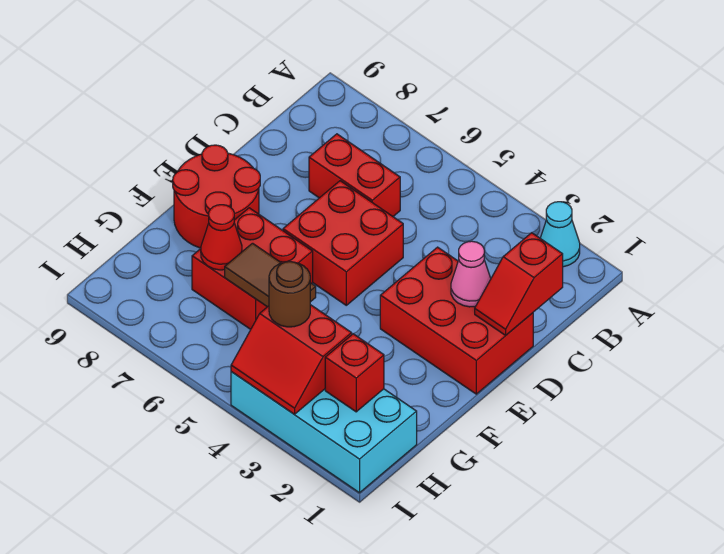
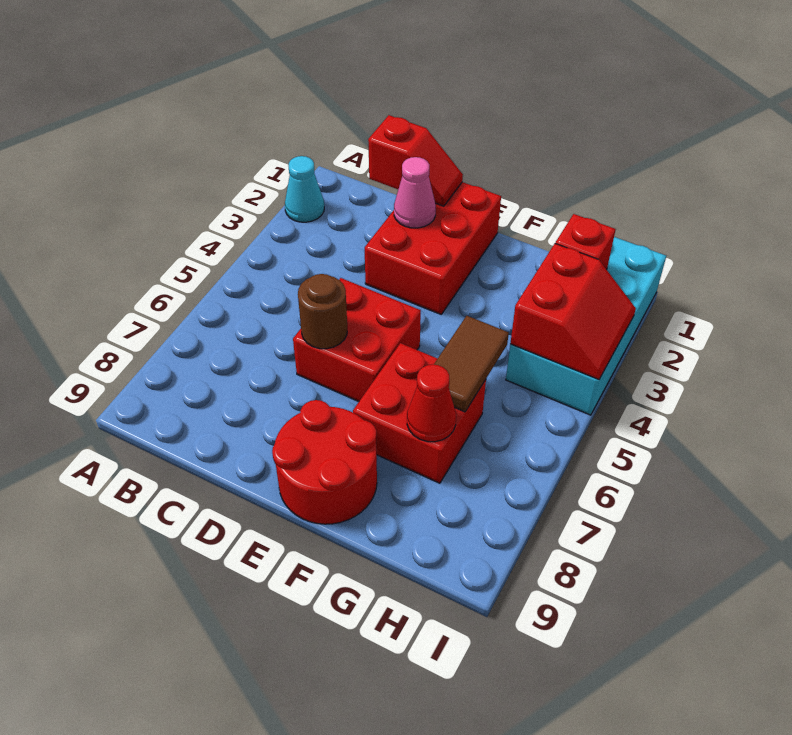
red brick C6:C7 level 1 -> none
brown round brick H4 level 3 -> brown round brick D6 level 2

